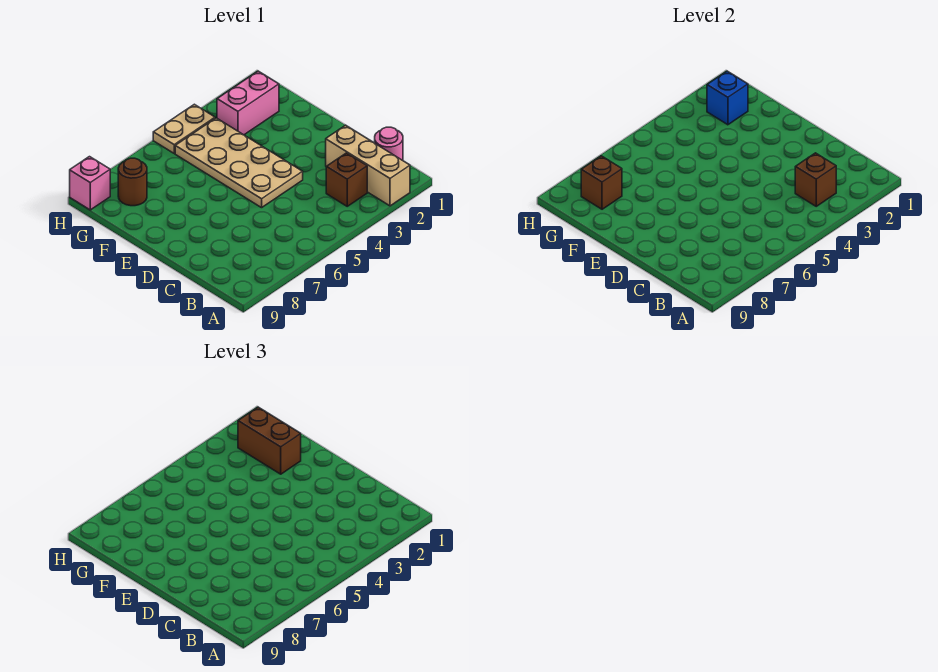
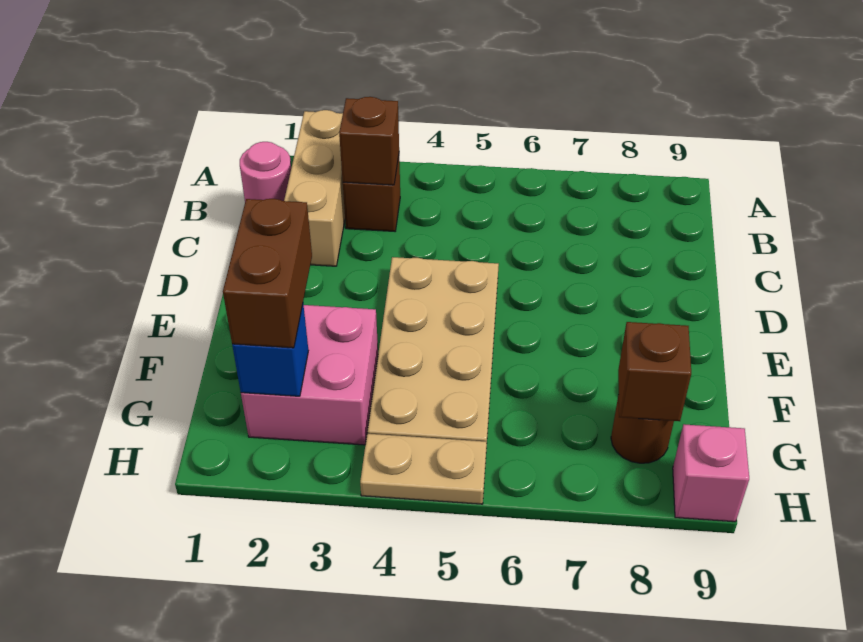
pink brick G2:G3 level 1 -> pink brick F2:G3 level 1

